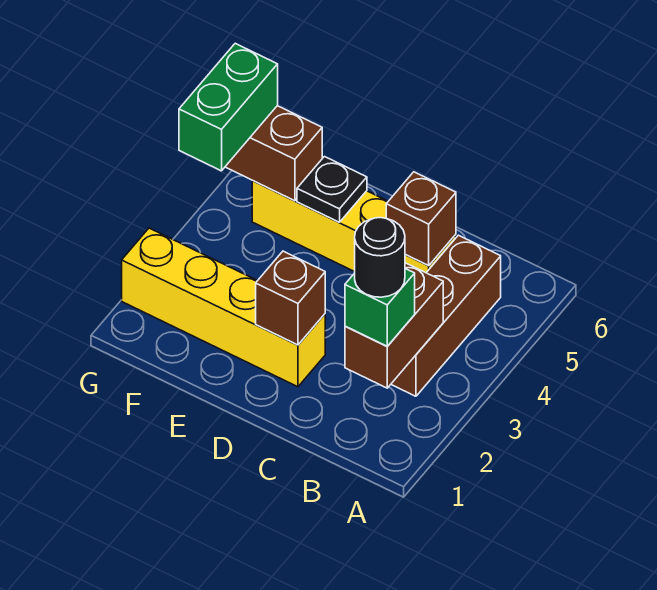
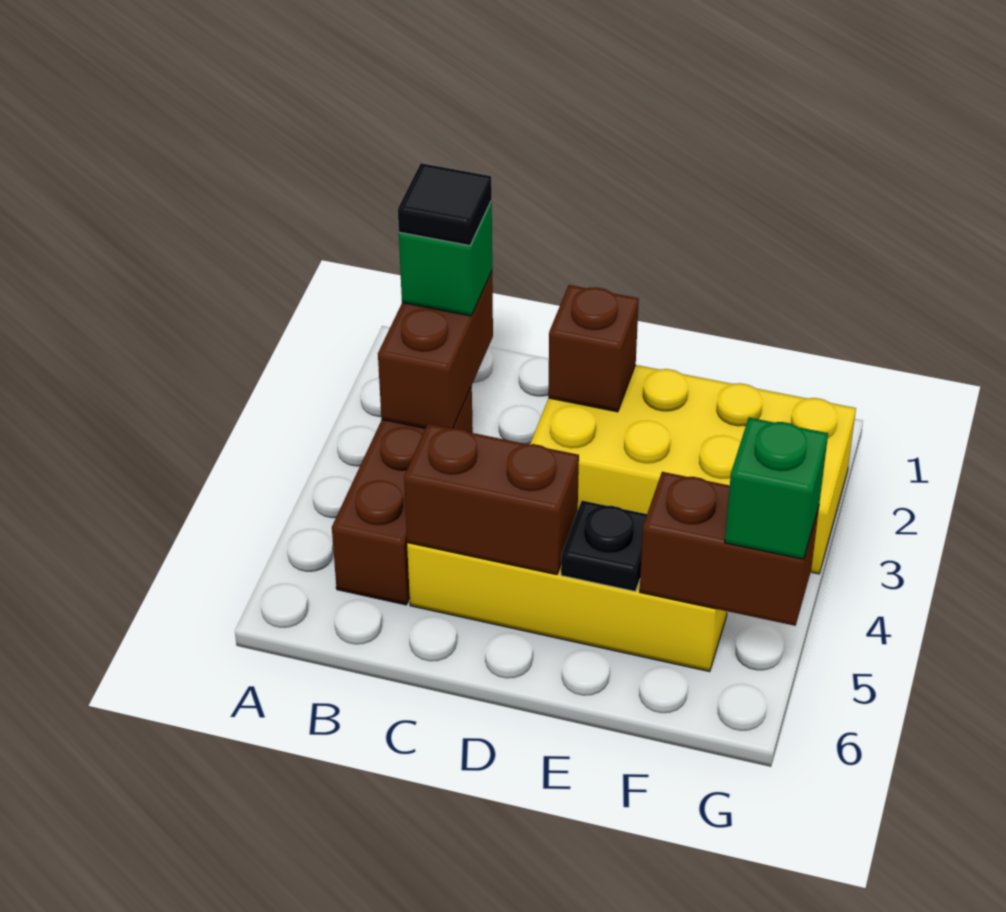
black round brick B2 level 4 -> black tile B2 level 4
brown brick C5 level 2 -> brown brick C5:D5 level 2
yellow brick D2:G2 level 1 -> yellow brick D2:G3 level 1
green brick G4:G5 level 3 -> green brick G5 level 3

